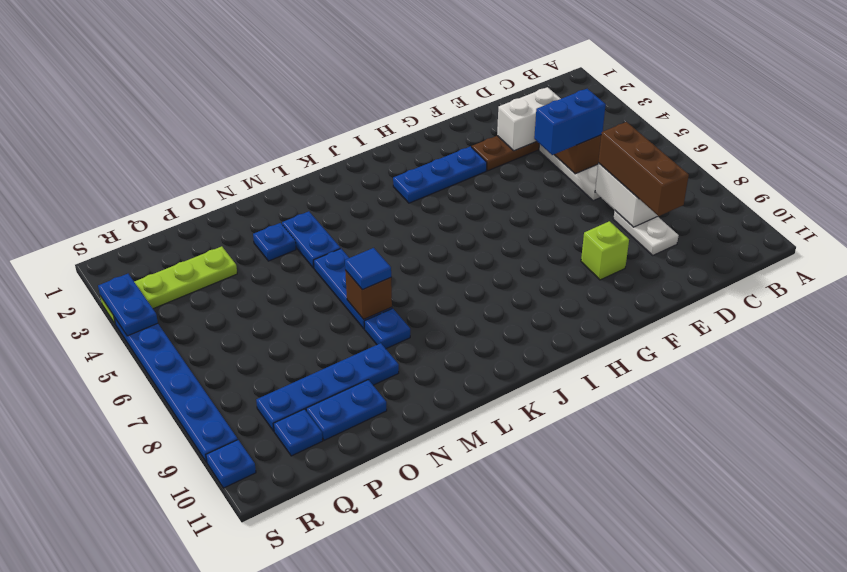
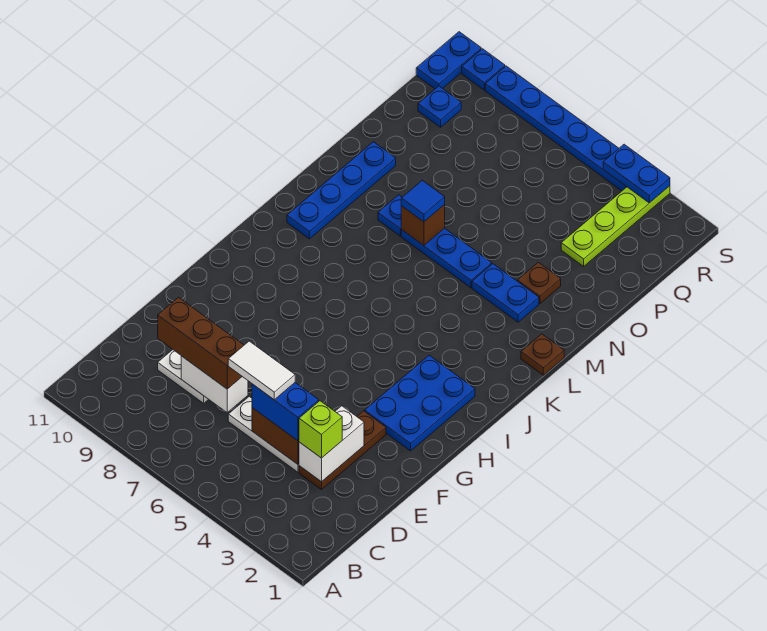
blue brick D5:E5 level 3 -> blue brick D4:D5 level 3
none -> white tile D5:D6 level 4
lime brick F9 level 1 -> lime brick D3 level 3
blue plate G3:I3 level 1 -> blue plate G2:I3 level 1
none -> brown plate L1 level 1
blue plate N3 level 1 -> brown plate N3 level 1
blue plate N9:Q9 level 1 -> blue plate K10:N10 level 1
blue plate O10:P10 level 1 -> blue plate R11:S11 level 1

